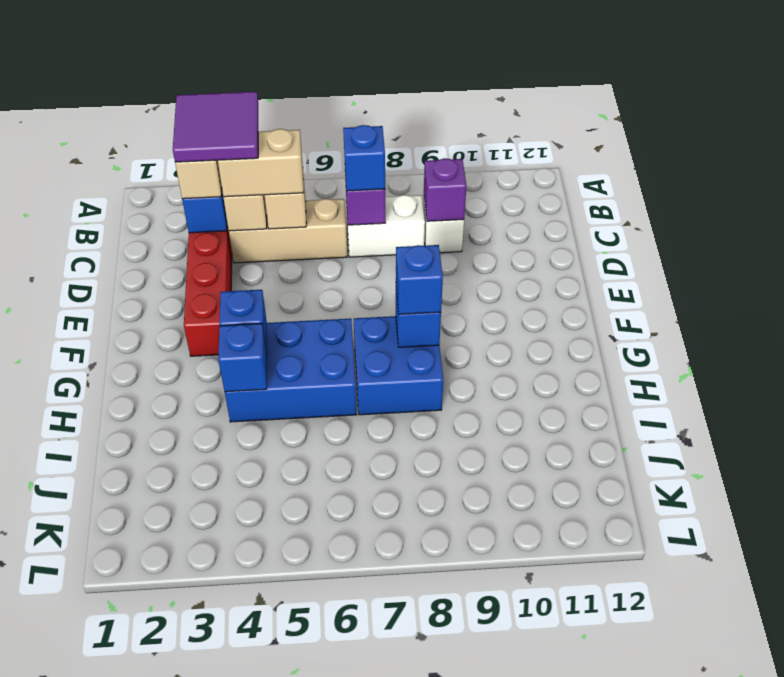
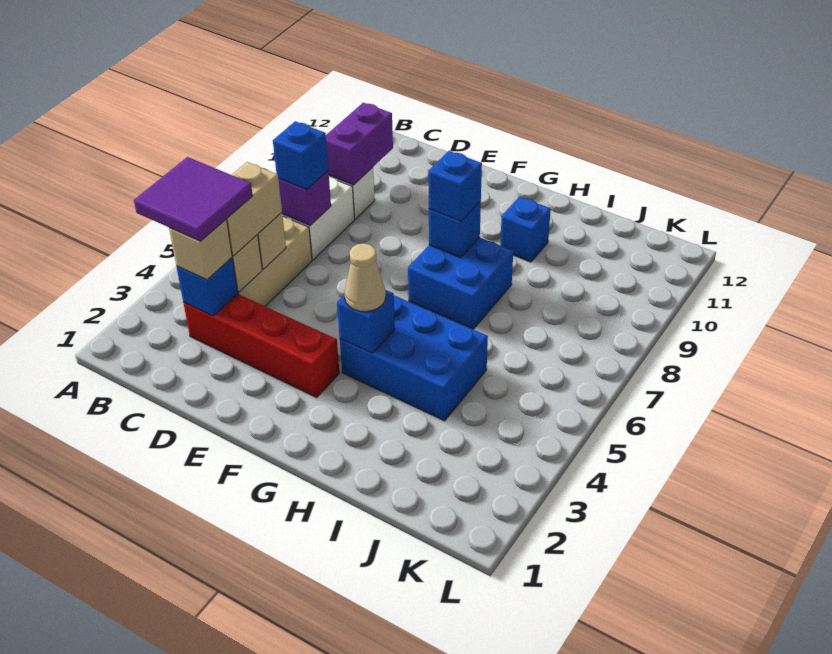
purple brick C9 level 2 -> purple brick C9:C10 level 2
blue brick G4:H6 level 1 -> blue brick G4:I5 level 1
none -> tan cone G4 level 3
blue brick H4 level 2 -> blue brick H10 level 1

